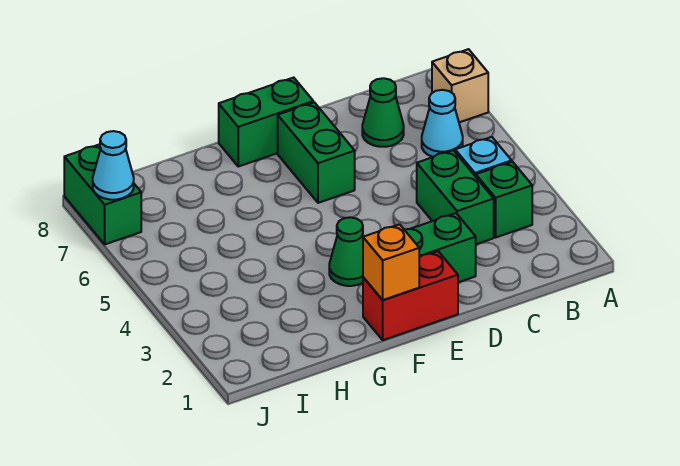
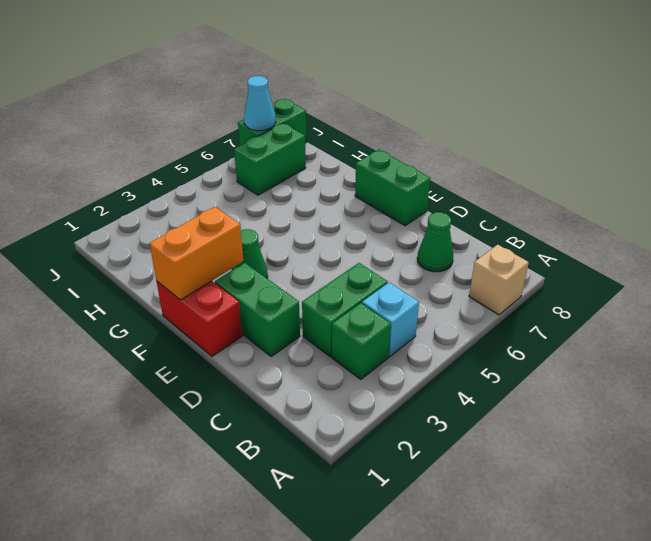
cyan cone B6 level 1 -> none
green brick E6:E7 level 1 -> green brick I6:I7 level 1
orange brick F1 level 2 -> orange brick F1:F2 level 2

